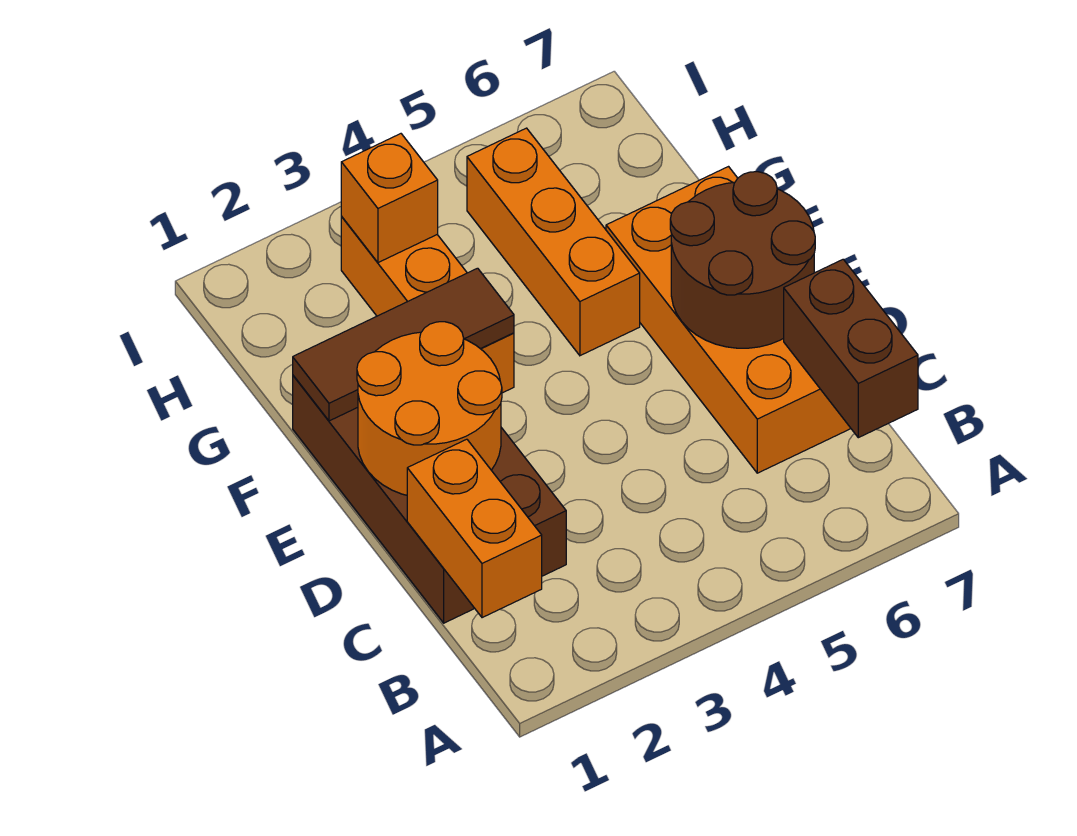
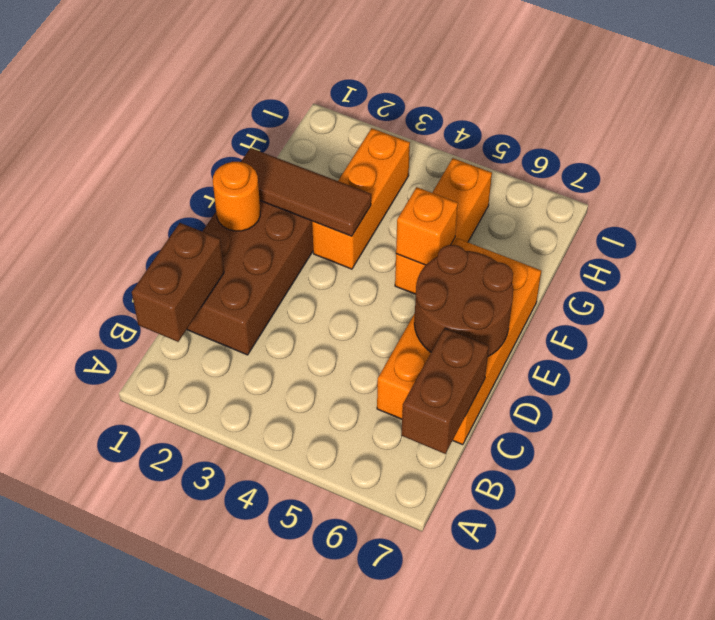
orange brick B1:C1 level 2 -> brown brick B1:C1 level 2
orange round brick D1:E2 level 2 -> orange round brick E1 level 2
orange brick H3 level 2 -> orange brick F5 level 2

